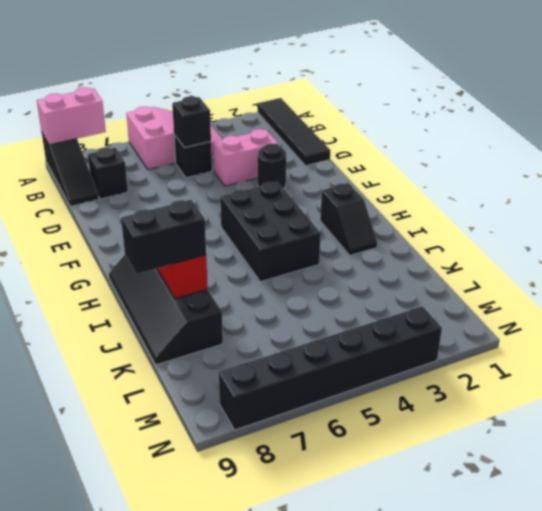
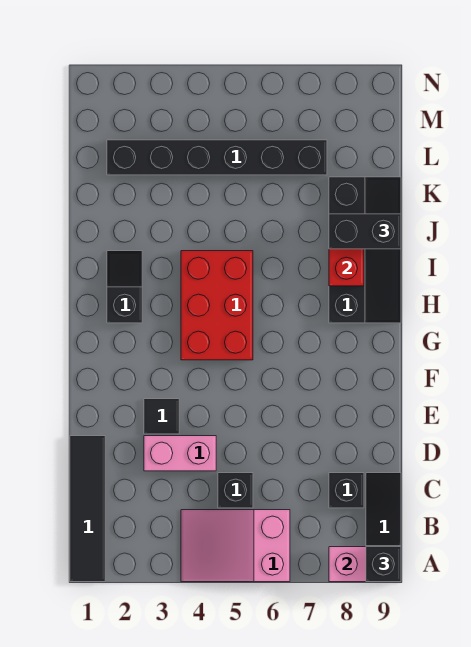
black brick C5 level 2 -> black brick A9 level 3
black round brick E3 level 1 -> black tile E3 level 1
black brick G4:I5 level 1 -> red brick G4:I5 level 1
black brick N3:N8 level 1 -> black brick L2:L7 level 1

